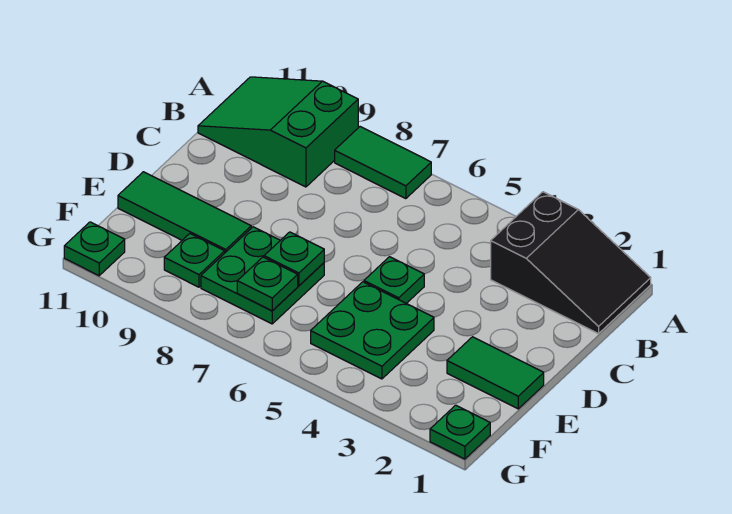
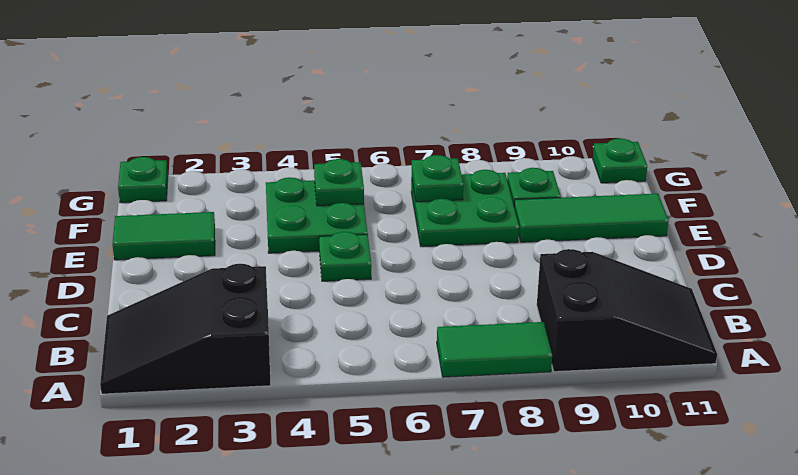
green slope A9:B11 level 1 top 9 -> black slope A9:B11 level 1 top 9
green plate E7 level 2 -> green plate F5 level 2

